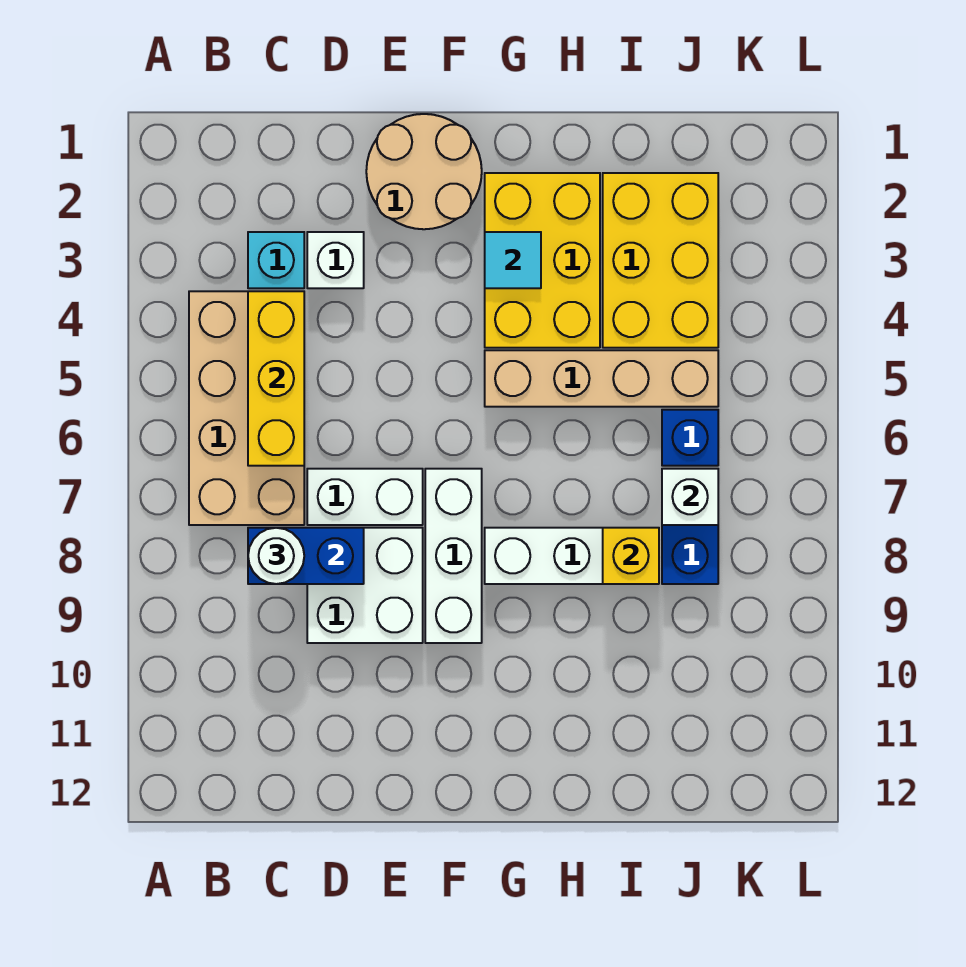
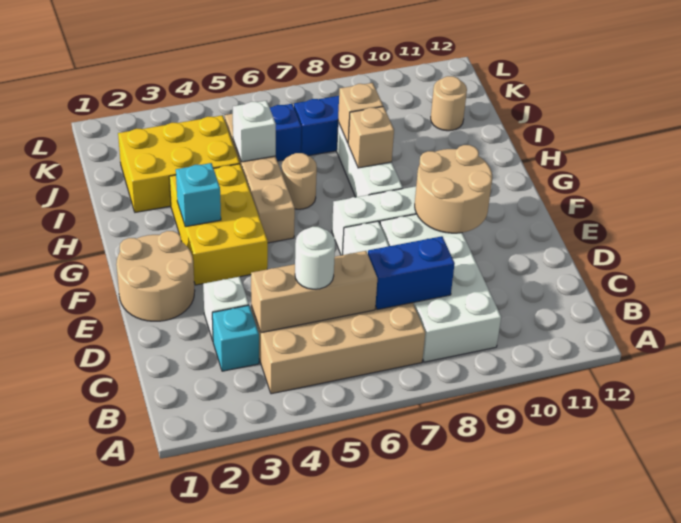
yellow brick C4:C6 level 2 -> tan brick C4:C6 level 2
blue brick C8:D8 level 2 -> blue brick C7:C8 level 2
white round brick C8 level 3 -> white round brick C5 level 3
white brick D8:E9 level 1 -> white brick B8:E9 level 1
none -> tan round brick E9:F10 level 2
yellow brick G2:H4 level 1 -> yellow brick F3:H4 level 1
cyan tile G3 level 2 -> cyan brick G3 level 2
none -> tan round brick H6 level 1
none -> tan brick H8 level 2
yellow brick I8 level 2 -> tan brick I8 level 2
white brick J7 level 2 -> white brick I5 level 2
none -> tan round brick J11 level 1

